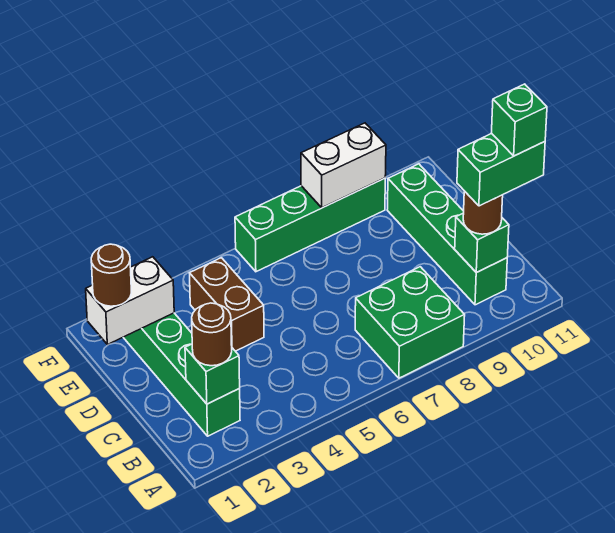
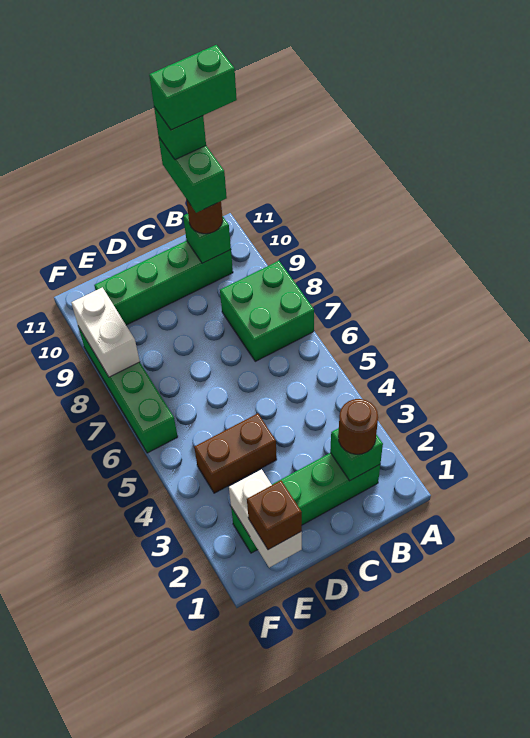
none -> green brick A11:B11 level 6
brown round brick E1 level 3 -> brown brick E1 level 3

